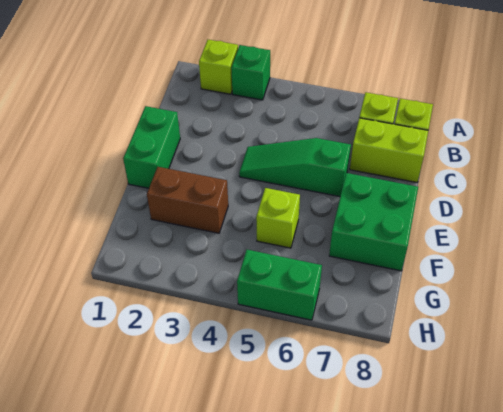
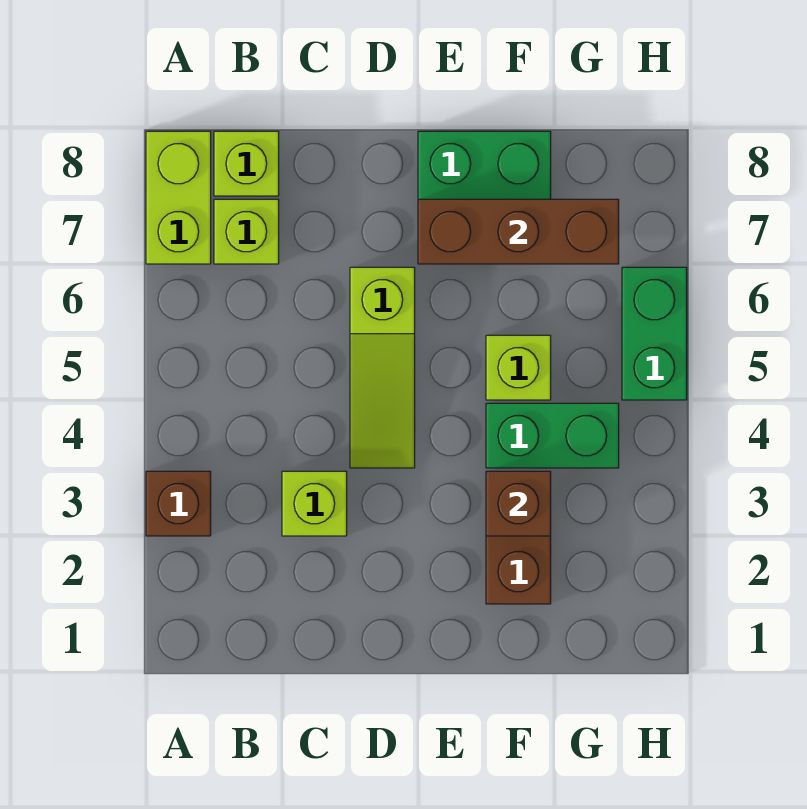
lime brick A2 level 1 -> lime brick C3 level 1
green brick A3 level 1 -> brown brick A3 level 1
lime brick C7:C8 level 1 -> lime brick A7:A8 level 1
green brick D1:E1 level 1 -> green brick F4:G4 level 1
green slope D4:D6 level 1 top 6 -> lime slope D4:D6 level 1 top 6
none -> brown brick E7:G7 level 2
none -> brown brick F3 level 2

